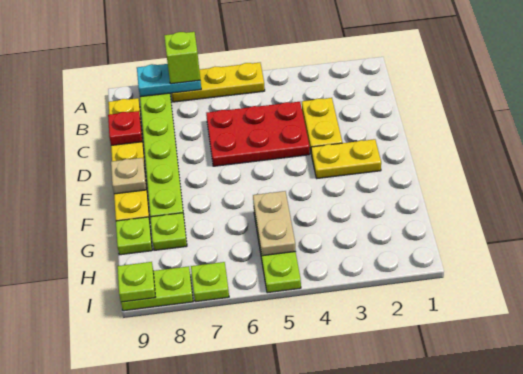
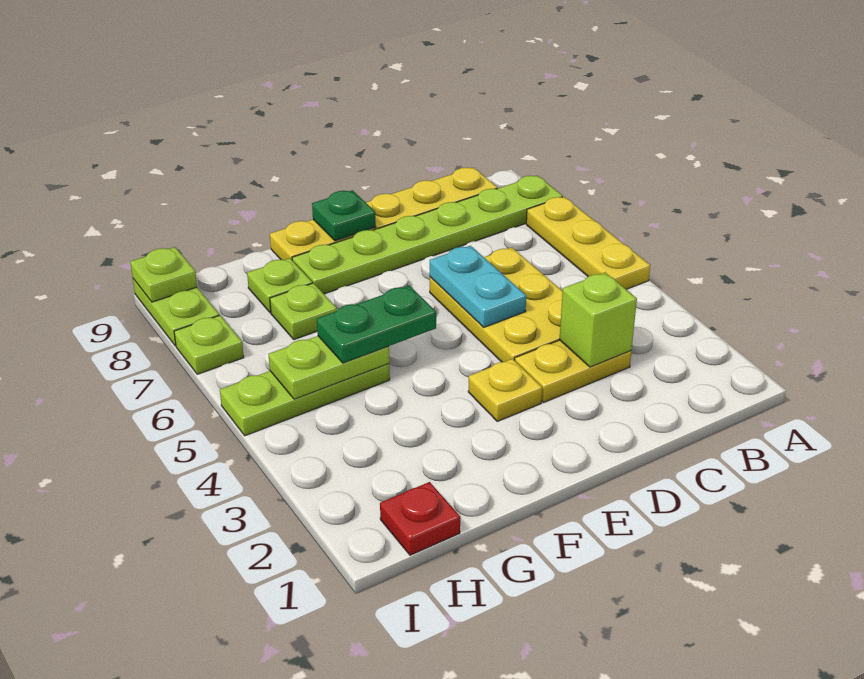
cyan plate A7:A8 level 2 -> cyan plate D5:D6 level 2
lime brick A7 level 3 -> lime brick C3 level 2
red plate C4:D6 level 1 -> yellow plate C4:D6 level 1
red plate C9 level 2 -> red plate H1 level 1
yellow plate E2:E3 level 1 -> yellow plate E3 level 1
tan plate E9 level 2 -> green plate E9 level 2
none -> green plate F5:G5 level 3
tan plate G5:H5 level 2 -> lime plate G5:H5 level 2
lime plate G9 level 1 -> lime plate G7 level 1

